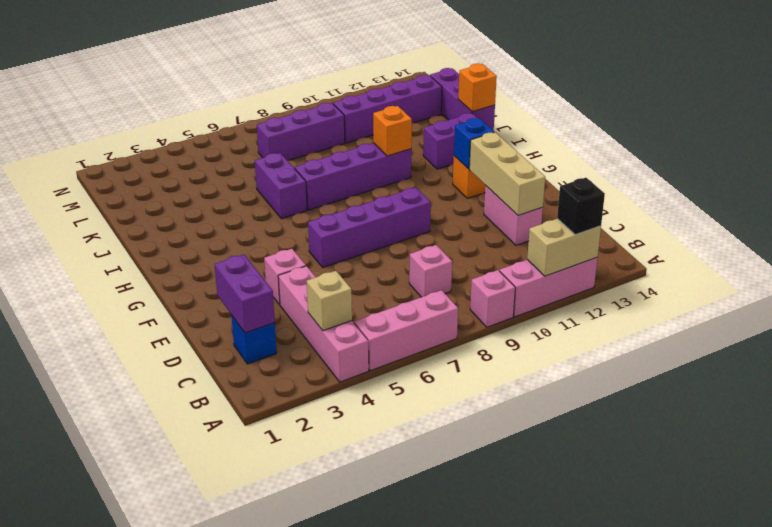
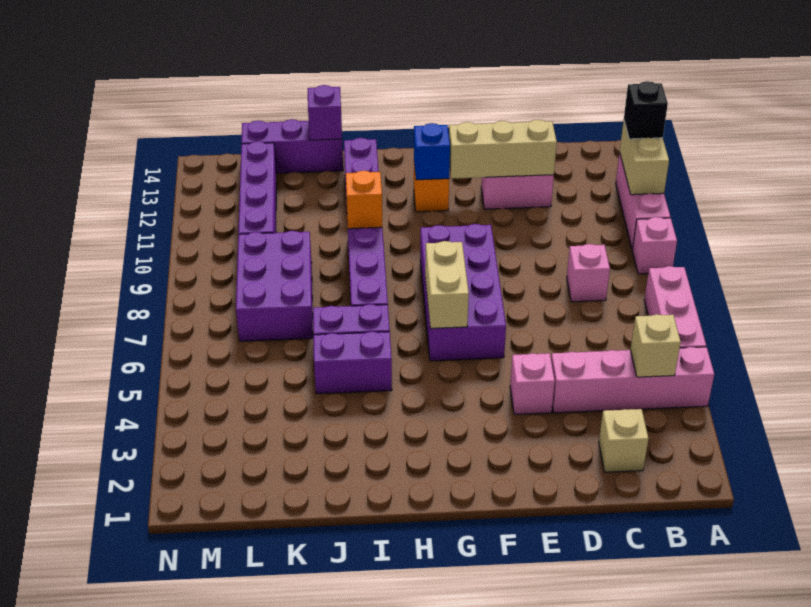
blue brick C2 level 1 -> tan brick C2 level 1
purple brick C2:D2 level 2 -> purple brick I5:J5 level 1
purple brick F6:F9 level 1 -> purple brick F6:G9 level 1
none -> tan brick G6:G7 level 2
orange brick J14 level 2 -> purple brick J14 level 2
purple brick L7:L9 level 1 -> purple brick K7:L9 level 1

